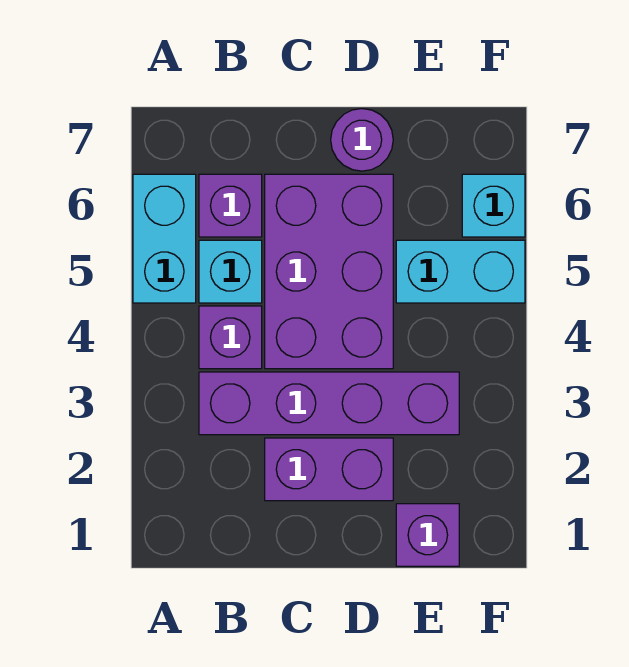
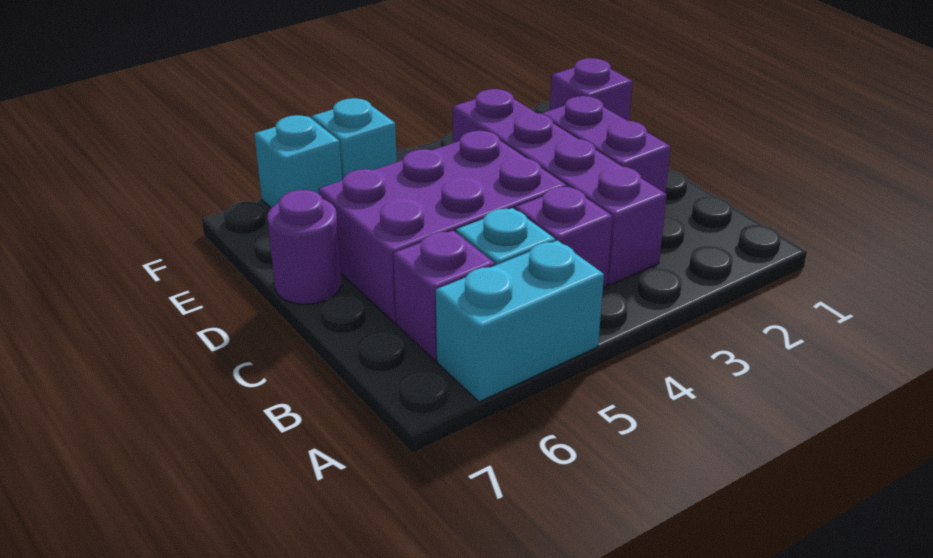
cyan brick E5:F5 level 1 -> cyan brick F5 level 1

